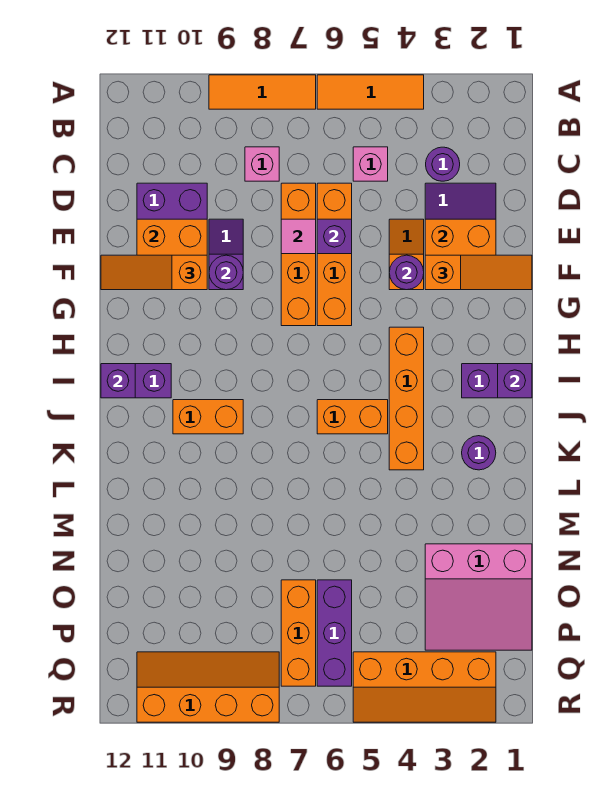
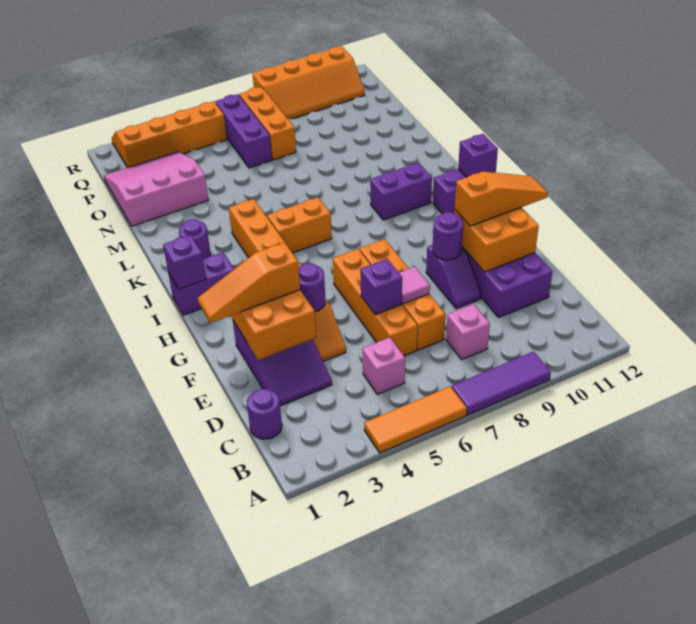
orange tile A7:A9 level 1 -> purple tile A7:A9 level 1
purple round brick C3 level 1 -> purple round brick C1 level 1
orange brick J9:J10 level 1 -> purple brick J9:J10 level 1

